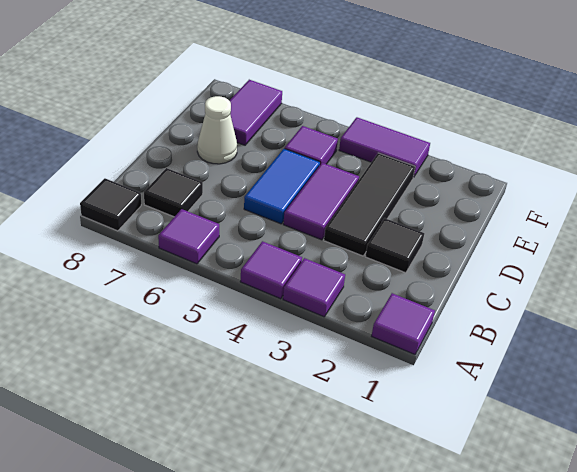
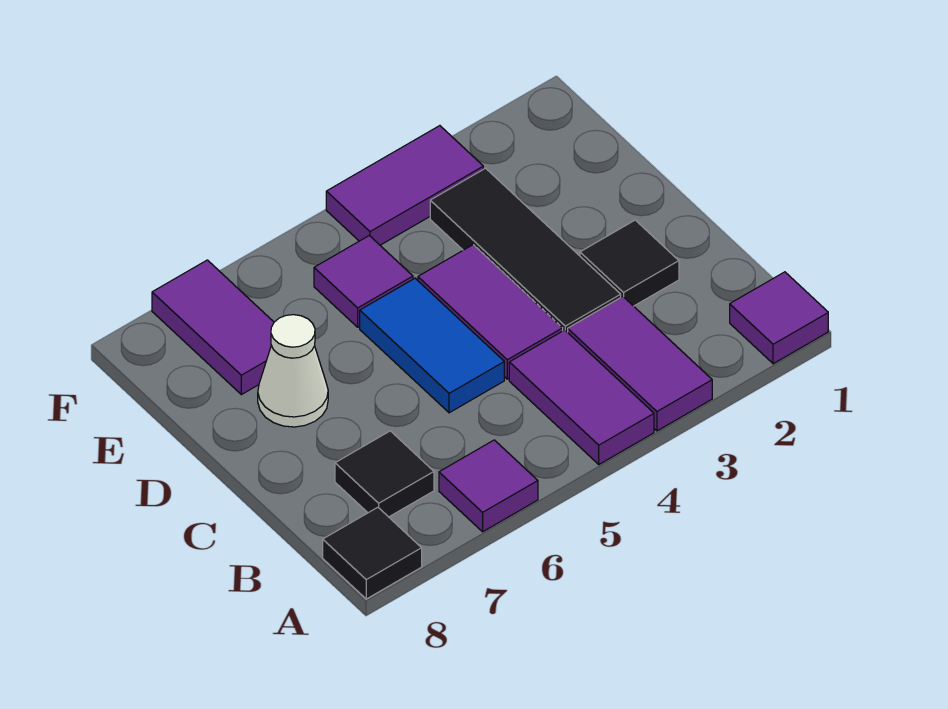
purple tile A3 level 1 -> purple tile A3:B3 level 1
purple tile A4 level 1 -> purple tile A4:B4 level 1

